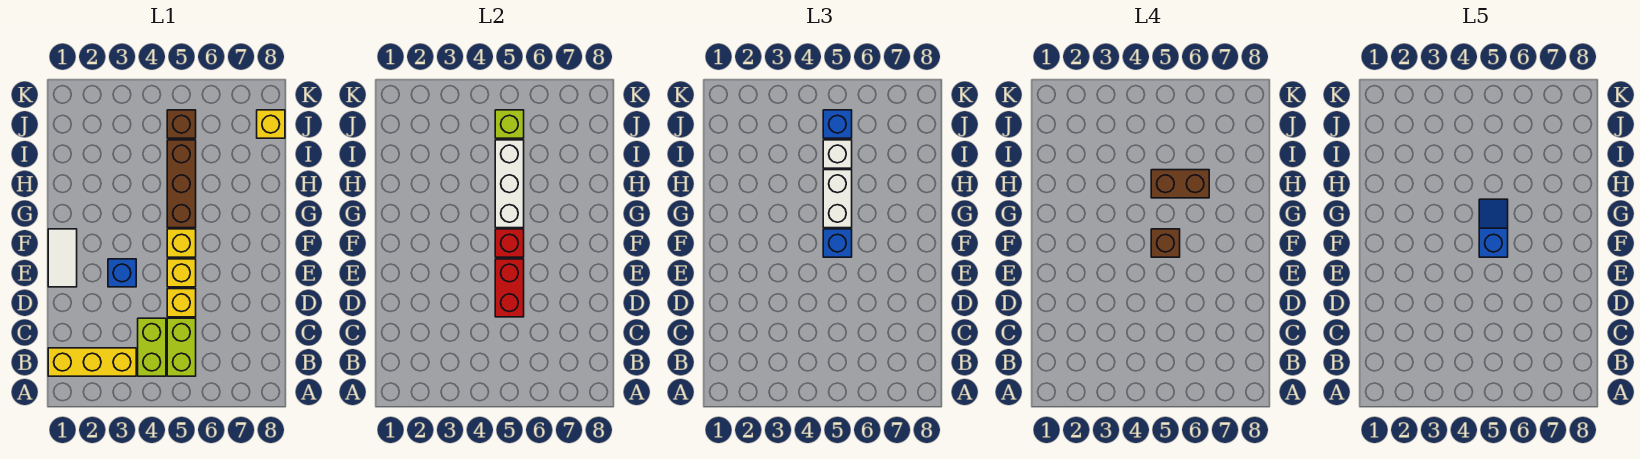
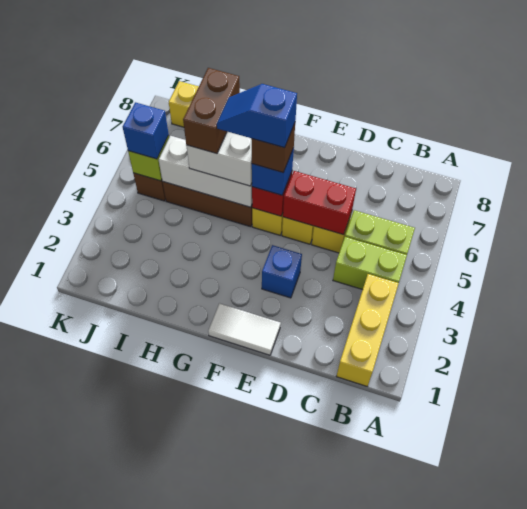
white brick I5 level 3 -> none

